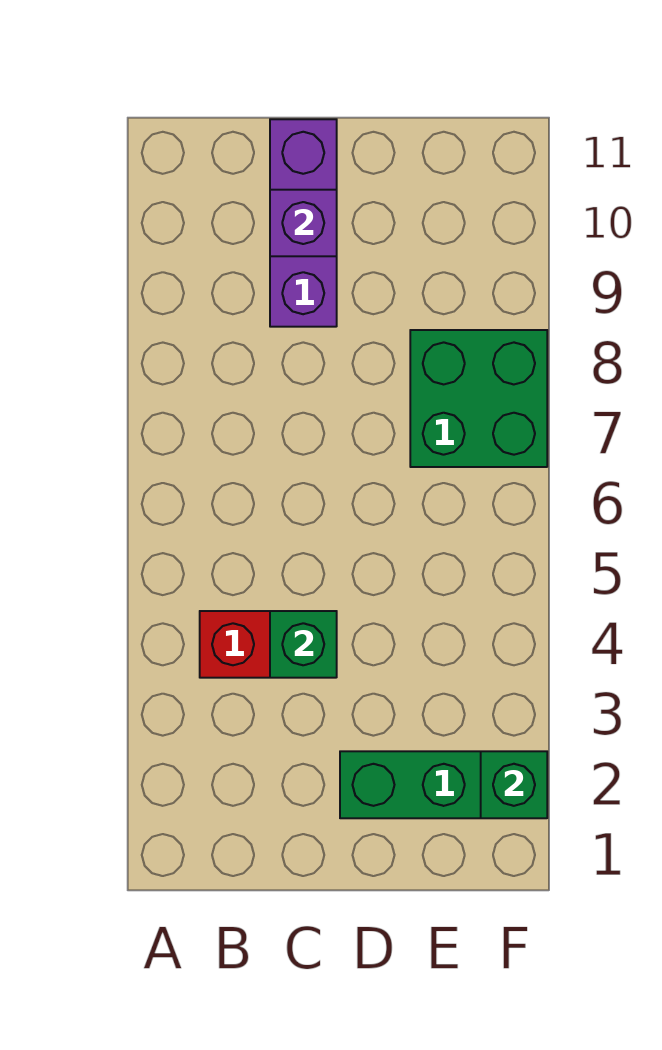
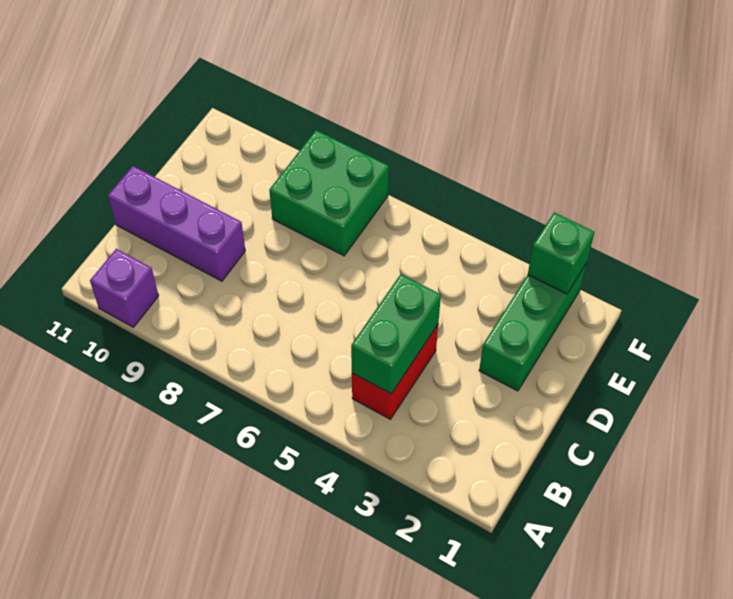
green brick C4 level 2 -> green brick B4:C4 level 2
purple brick C10 level 2 -> purple brick A10 level 1

